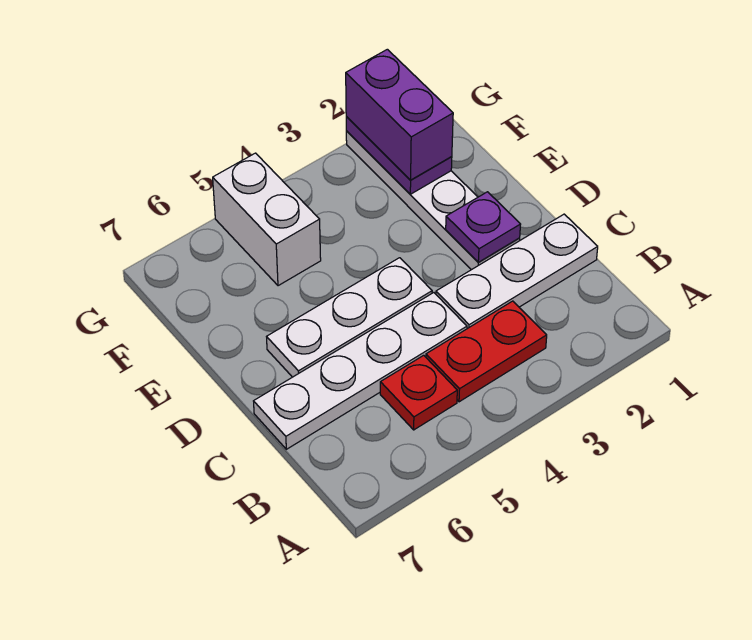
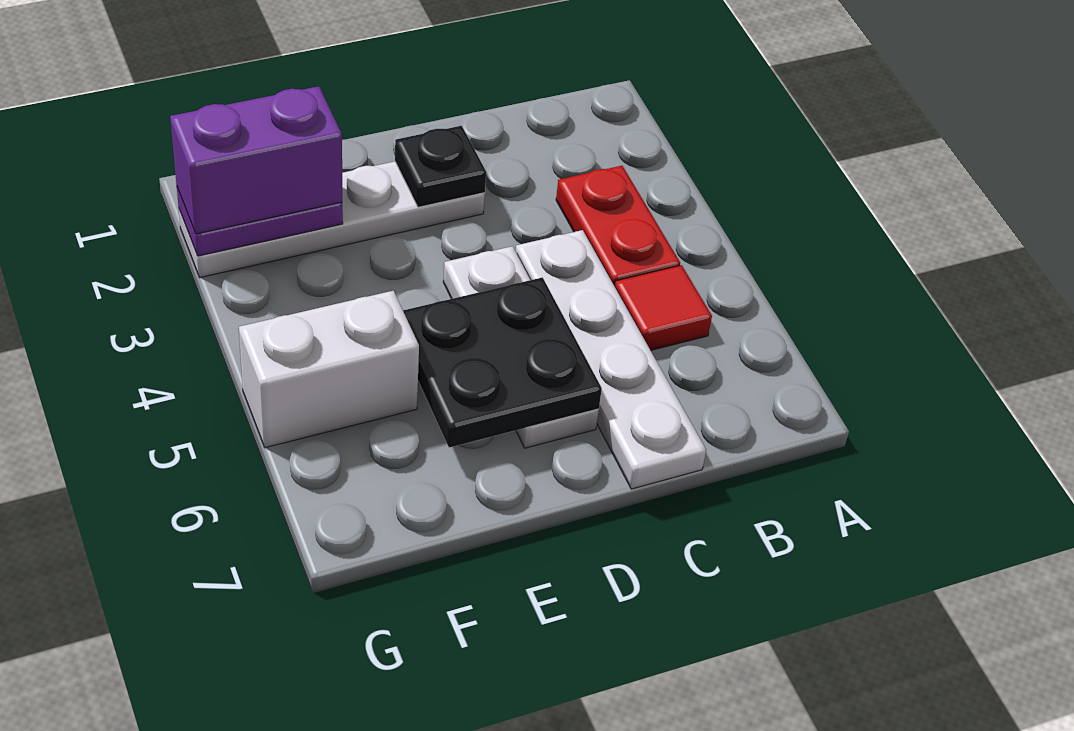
red plate B5 level 1 -> red tile B5 level 1
white plate C1:C3 level 1 -> none
purple plate D2 level 2 -> black plate D2 level 2
none -> black plate D5:E6 level 2

